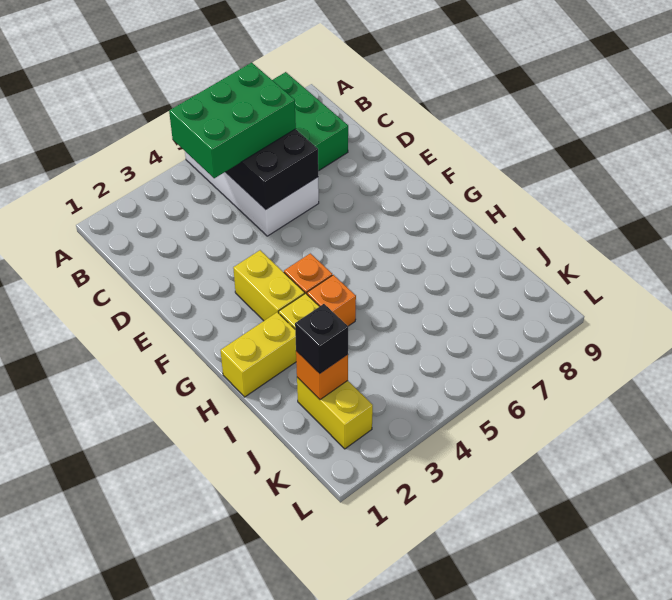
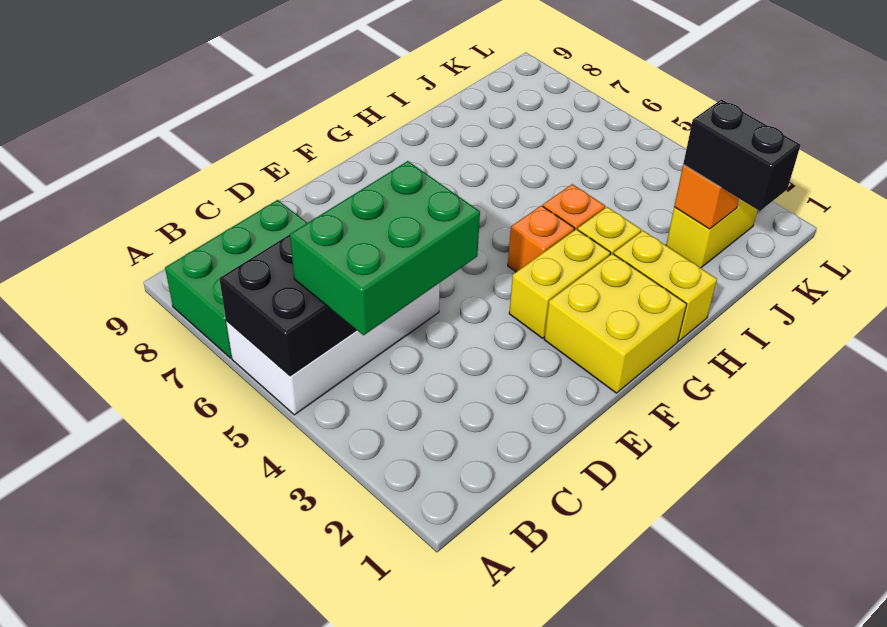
green brick B4:C6 level 3 -> green brick B4:D5 level 3
none -> yellow brick F1:G2 level 1
black brick J2 level 3 -> black brick J1:J2 level 3

